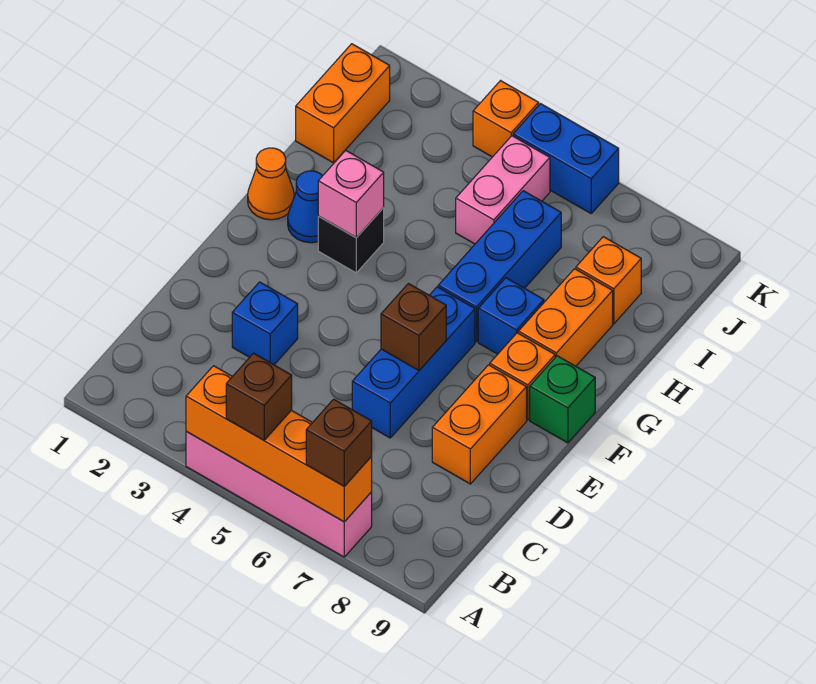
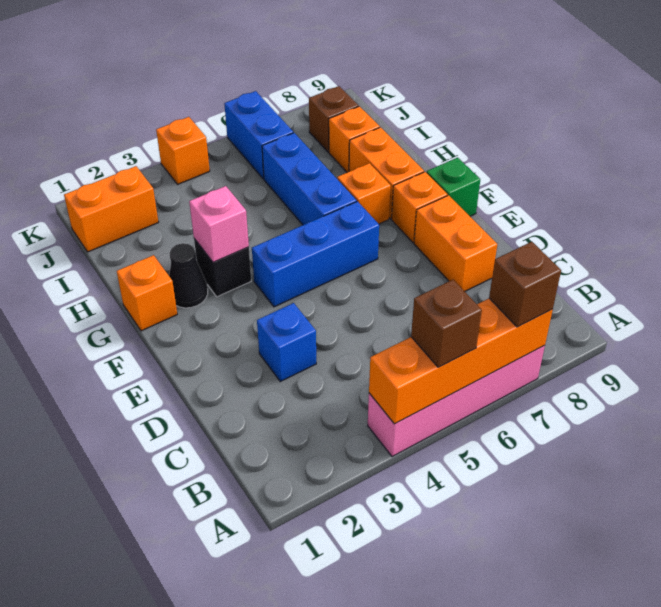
blue brick D6:F6 level 1 -> blue brick F4:F6 level 1
brown brick E6 level 2 -> brown brick J8 level 1
orange cone G1 level 1 -> orange brick G1 level 1
blue cone G2 level 1 -> black cone G2 level 1
blue brick G7 level 1 -> orange brick G7 level 1
orange brick I1:J1 level 1 -> orange brick J1:J2 level 1
pink brick I5:J5 level 1 -> none
blue brick K5:K6 level 1 -> blue brick J6:K6 level 1

